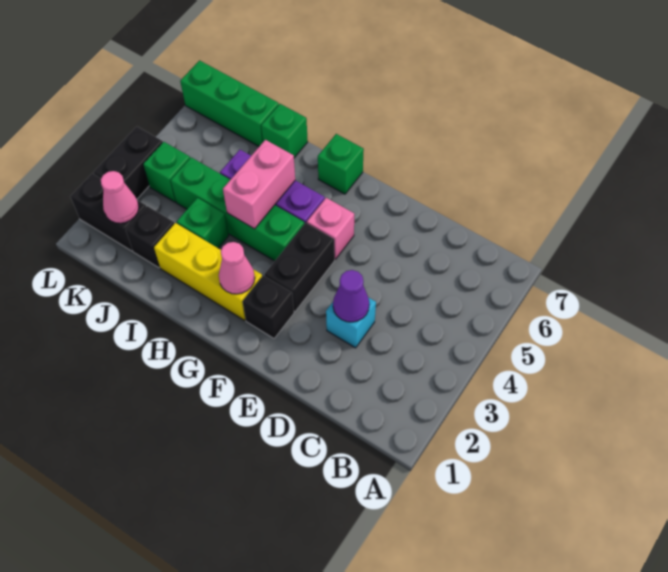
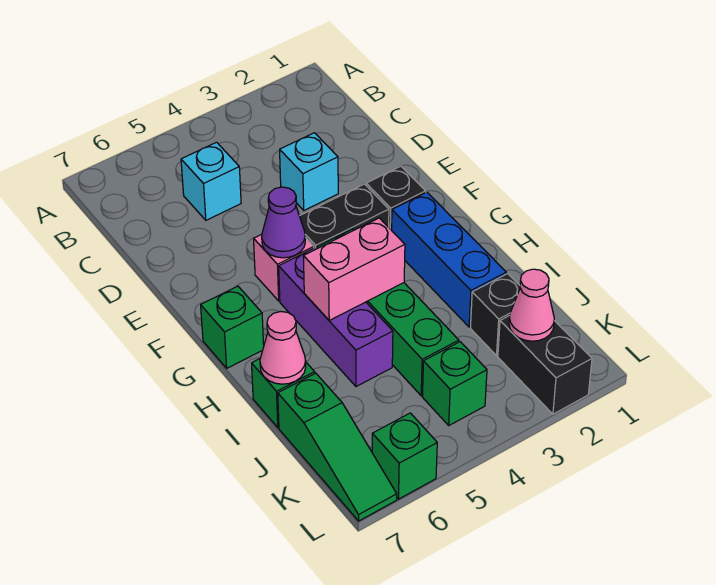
none -> cyan brick C5 level 1
purple cone D3 level 2 -> purple cone F5 level 2
yellow brick G2:I2 level 1 -> blue brick G2:I2 level 1
pink cone G2 level 2 -> pink cone I7 level 2
green brick I3 level 1 -> green brick L6 level 1
green brick J7:L7 level 1 -> green slope J7:L7 level 1 top J
black brick L3:L4 level 1 -> none

